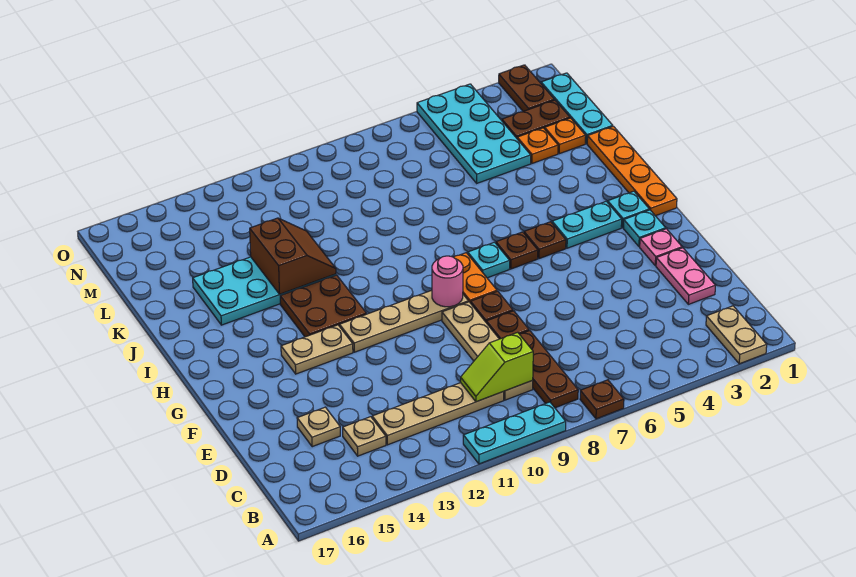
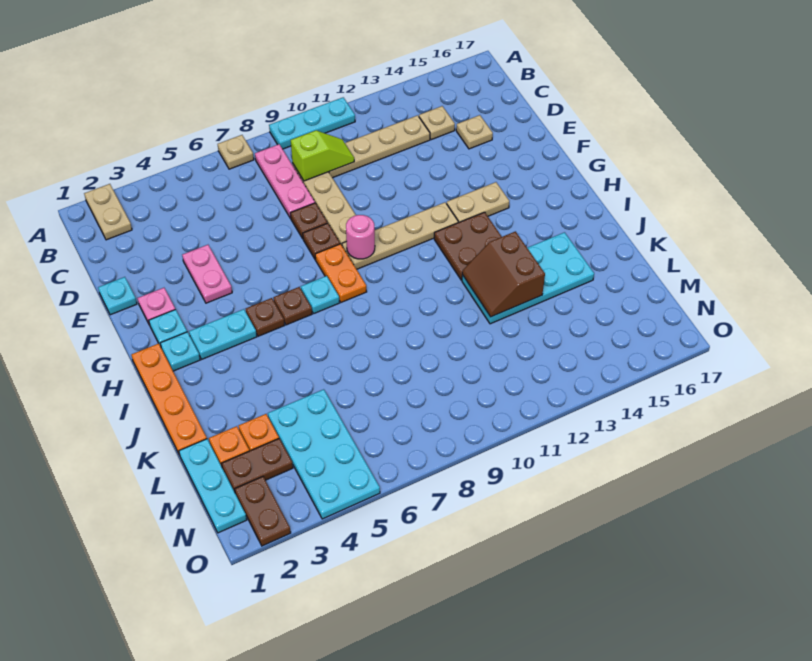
brown plate A7 level 1 -> tan plate A7 level 1
brown plate B8:D8 level 1 -> pink plate B8:D8 level 1
pink plate D2:E2 level 1 -> pink plate E4:F4 level 1
none -> cyan plate E1 level 1

